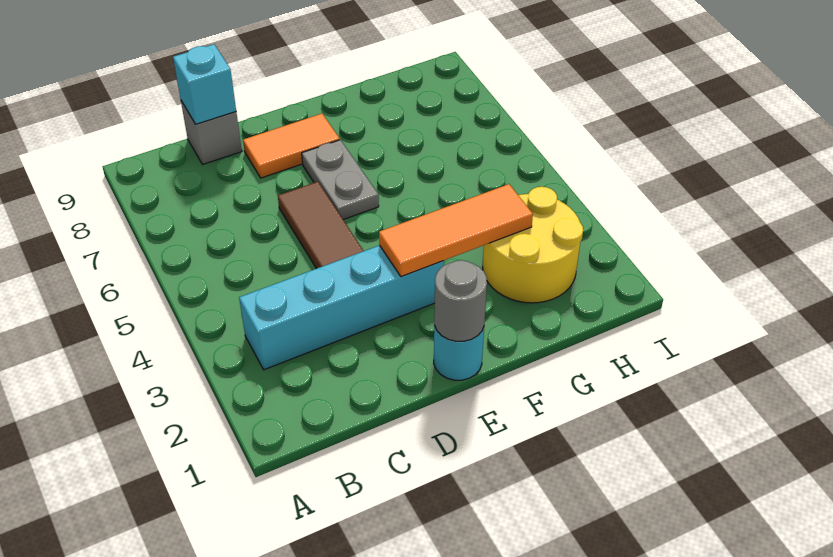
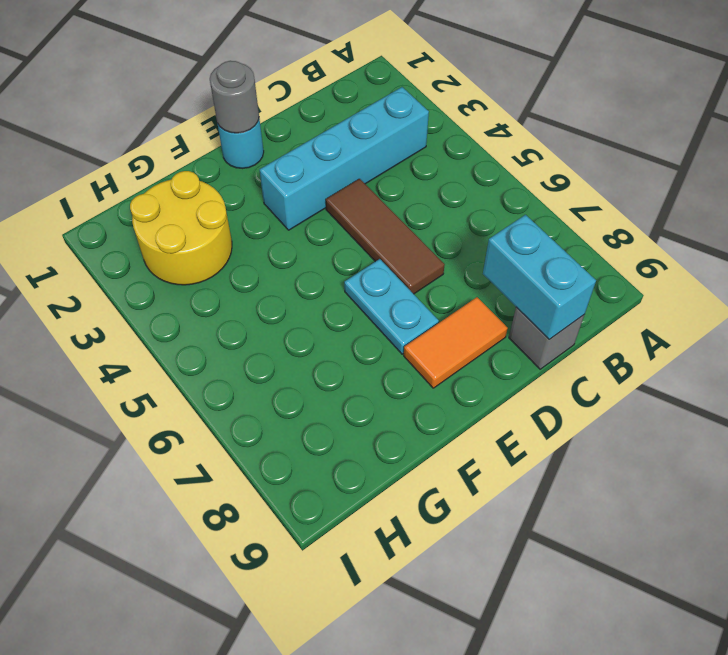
cyan brick C9 level 2 -> cyan brick C8:C9 level 2
orange tile E3:G3 level 2 -> none
grey plate E6:E7 level 1 -> cyan plate E6:E7 level 1

